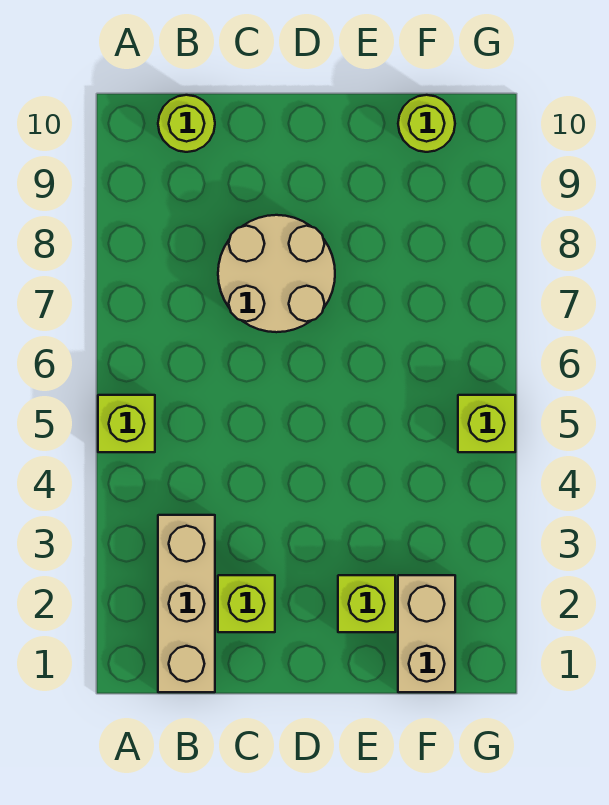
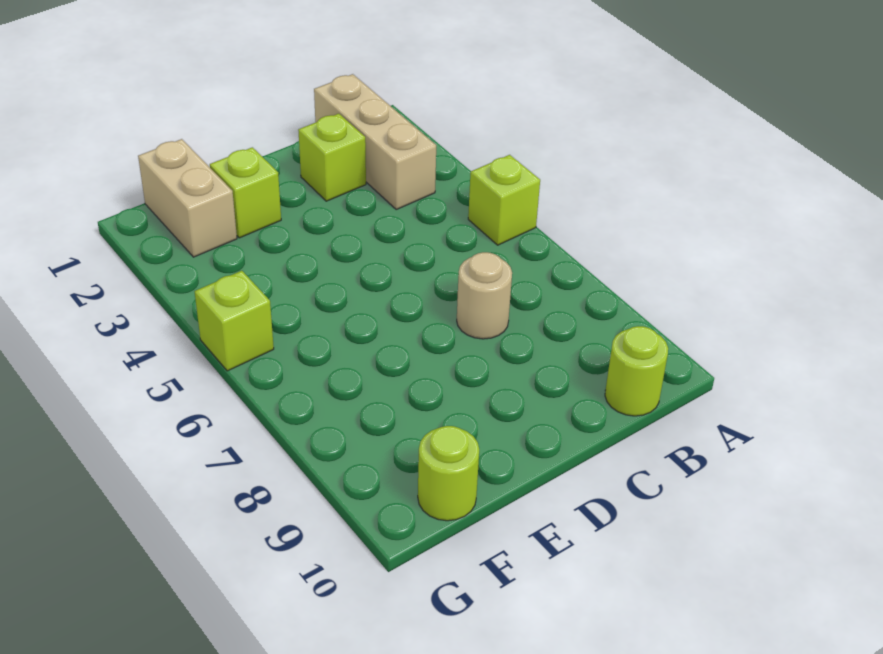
tan round brick C7:D8 level 1 -> tan round brick C7 level 1

